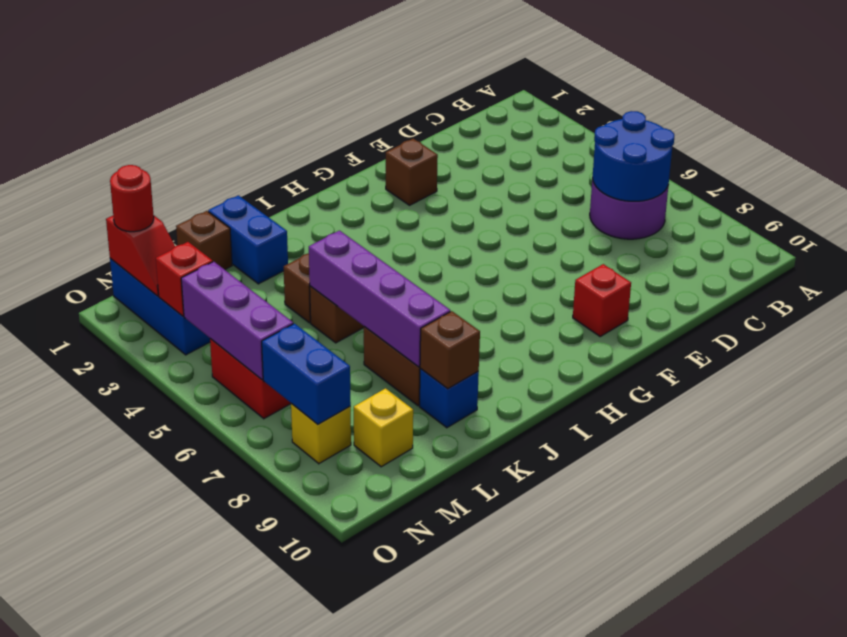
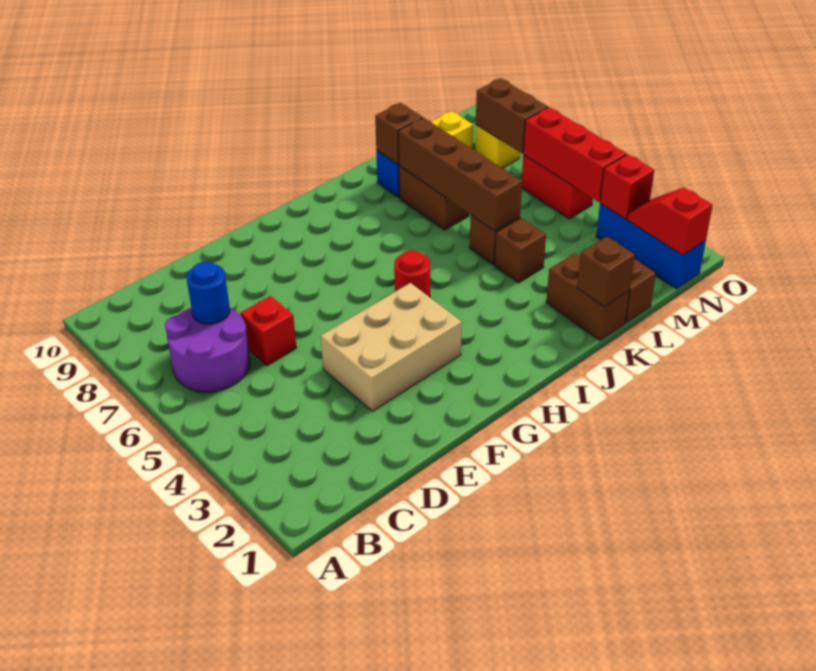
blue round brick B6:C7 level 2 -> blue round brick C7 level 2
none -> tan brick E3:G4 level 1
brown brick F2 level 1 -> brown brick K1 level 2
red brick F9 level 1 -> red brick D6 level 1
blue brick K1:K2 level 1 -> brown brick K1:K2 level 1
purple brick K5:K8 level 2 -> brown brick K5:K8 level 2
red round brick N1 level 3 -> red round brick H5 level 1
purple brick N4:N6 level 2 -> red brick N4:N6 level 2
blue brick N7:N8 level 2 -> brown brick N7:N8 level 2

